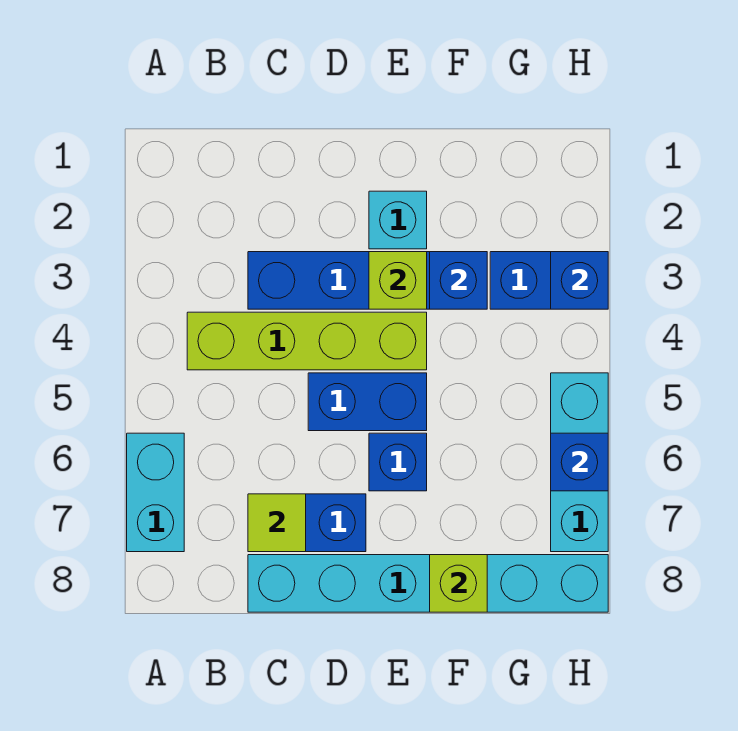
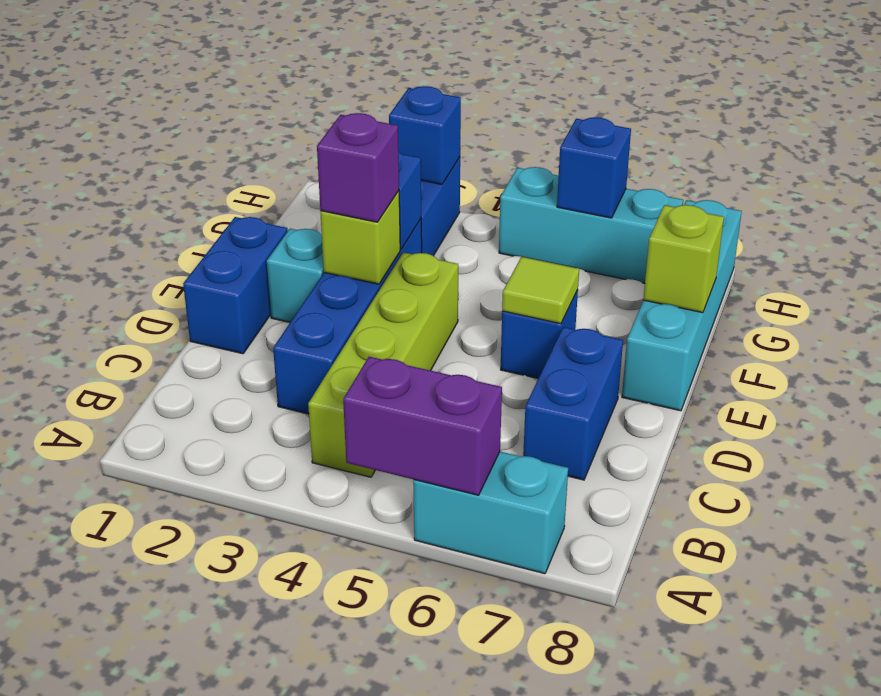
none -> purple brick A5:A6 level 2
lime tile C7 level 2 -> lime tile E6 level 2
cyan brick C8:H8 level 1 -> cyan brick E8:H8 level 1
blue brick D5:E5 level 1 -> blue brick D1:E1 level 1
none -> purple brick E3 level 3

